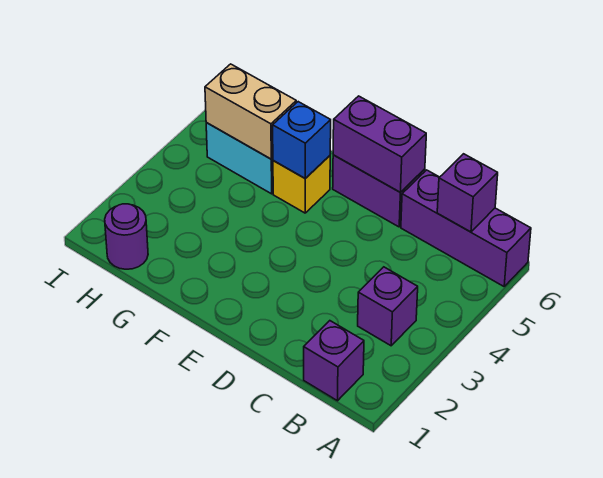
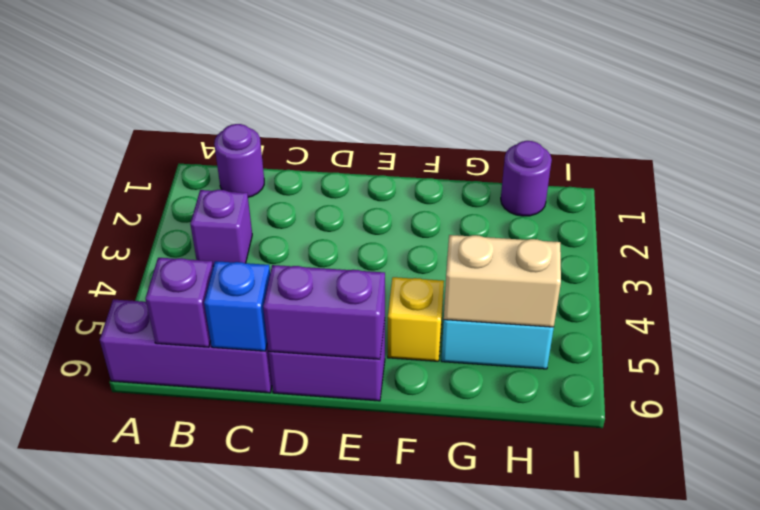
purple brick B1 level 1 -> purple round brick B1 level 1
blue brick F5 level 2 -> blue brick C6 level 2

